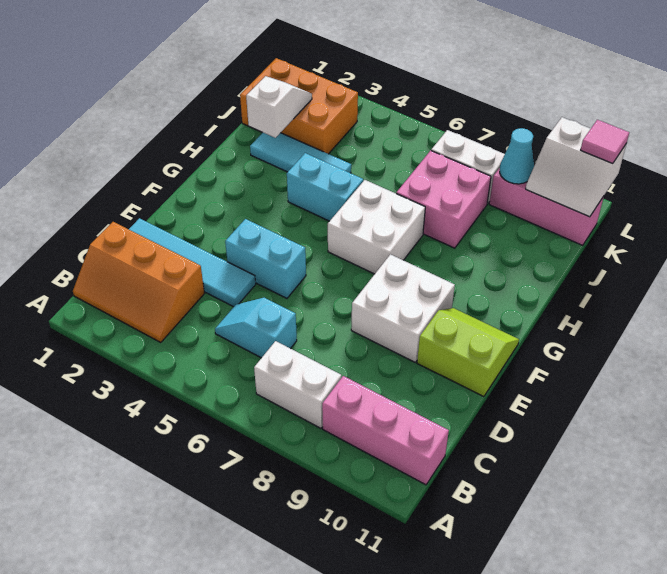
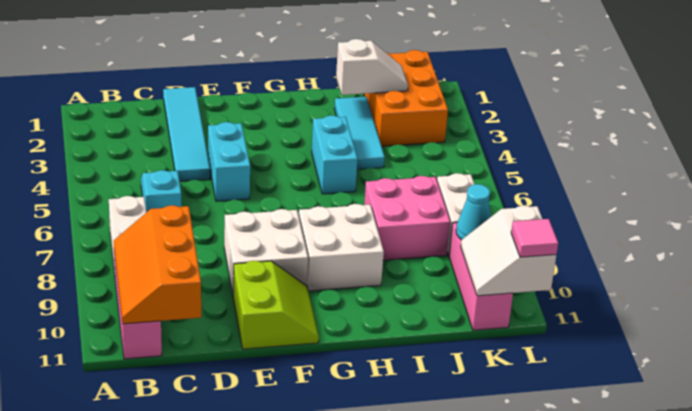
orange slope B1:C3 level 1 top C -> orange slope B9:C11 level 2 top C
white brick G6:H7 level 1 -> white brick G8:H9 level 1

